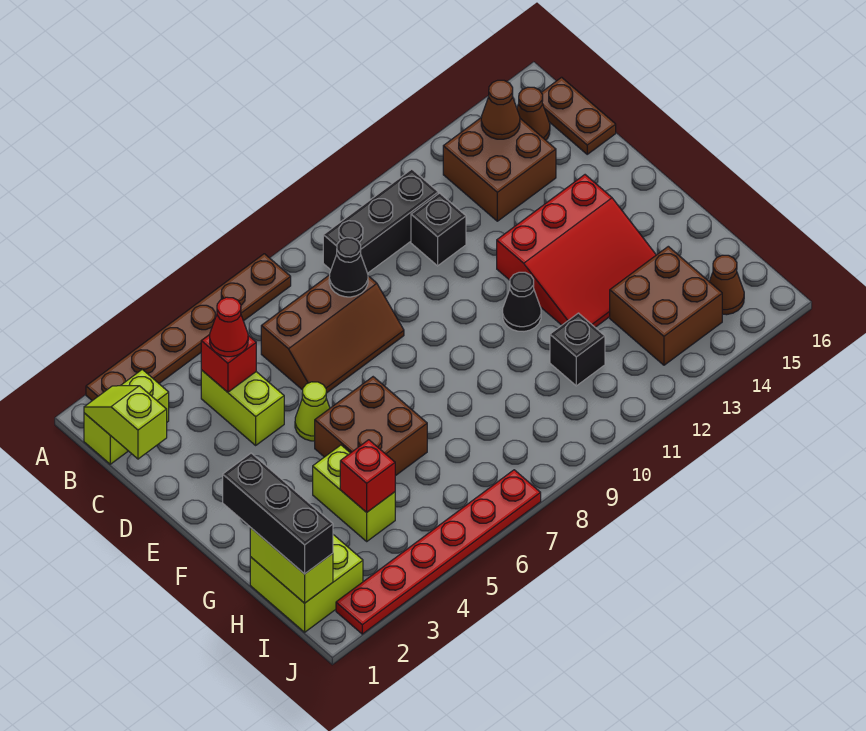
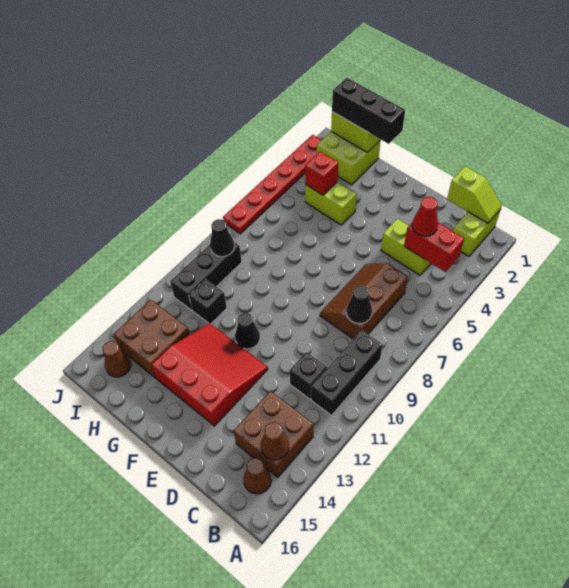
brown plate A2:A7 level 1 -> none
brown plate B16:C16 level 1 -> none
red brick C4 level 2 -> red brick B4:C4 level 2
lime cone E5 level 1 -> none
red slope E12:G14 level 1 top E -> red slope E12:G14 level 1 top 14
brown brick F5:G6 level 1 -> none
none -> black brick I9:I11 level 1
none -> black cone I9 level 2

